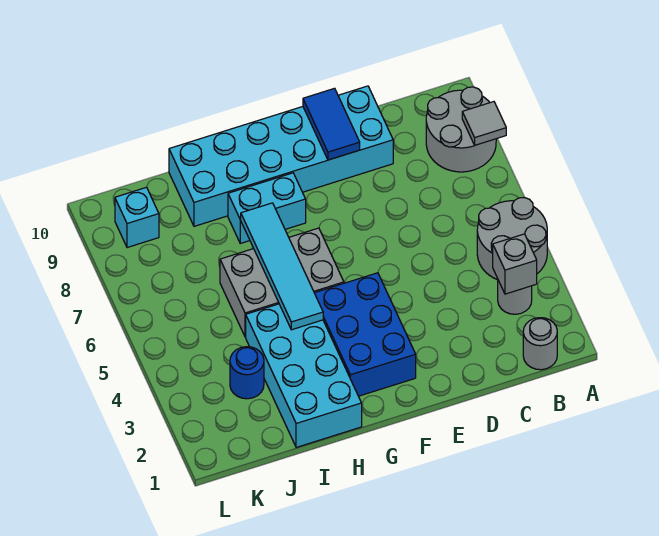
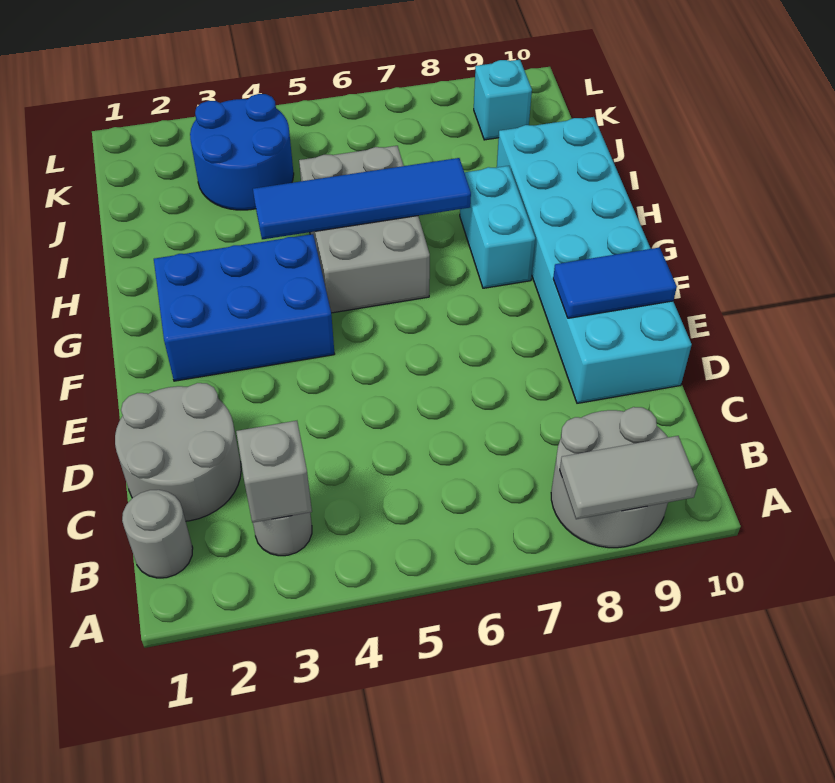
grey round brick A4:B5 level 1 -> grey round brick C1:D2 level 1
grey tile A8 level 2 -> grey tile A8:A9 level 2
cyan brick H1:I4 level 1 -> none
cyan tile H4:H7 level 2 -> blue tile H4:H7 level 2
blue round brick J3 level 1 -> blue round brick J3:K4 level 1

